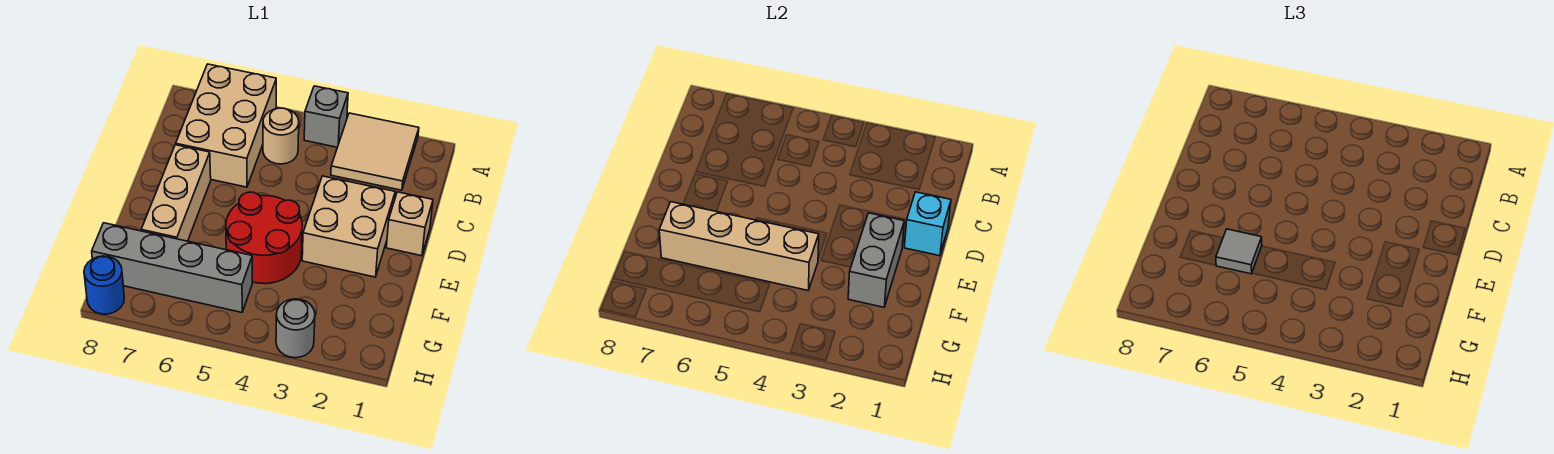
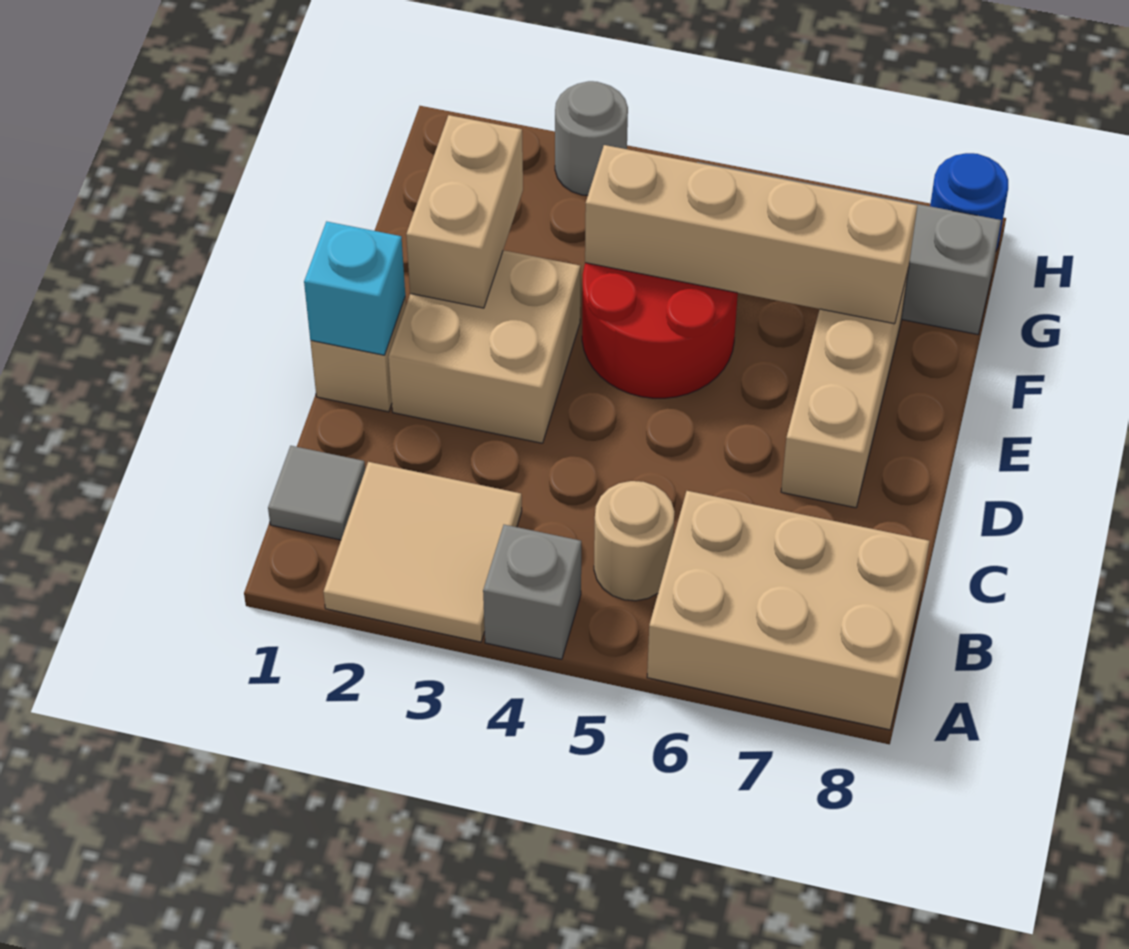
tan brick A6:C7 level 1 -> tan brick A6:B8 level 1
grey brick E2:F2 level 2 -> tan brick E2:F2 level 2
grey tile F6 level 3 -> grey tile B1 level 1

